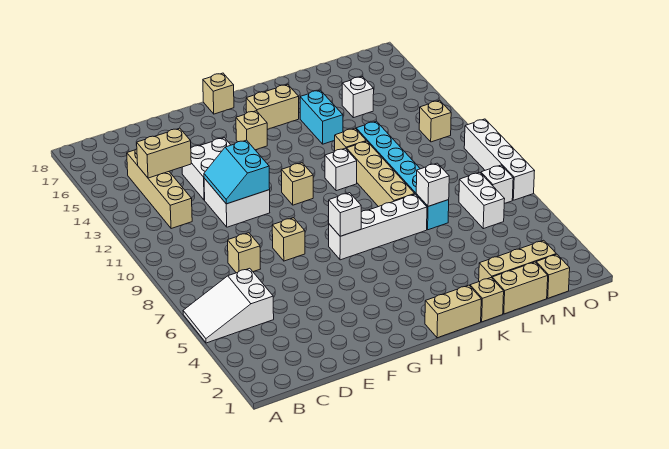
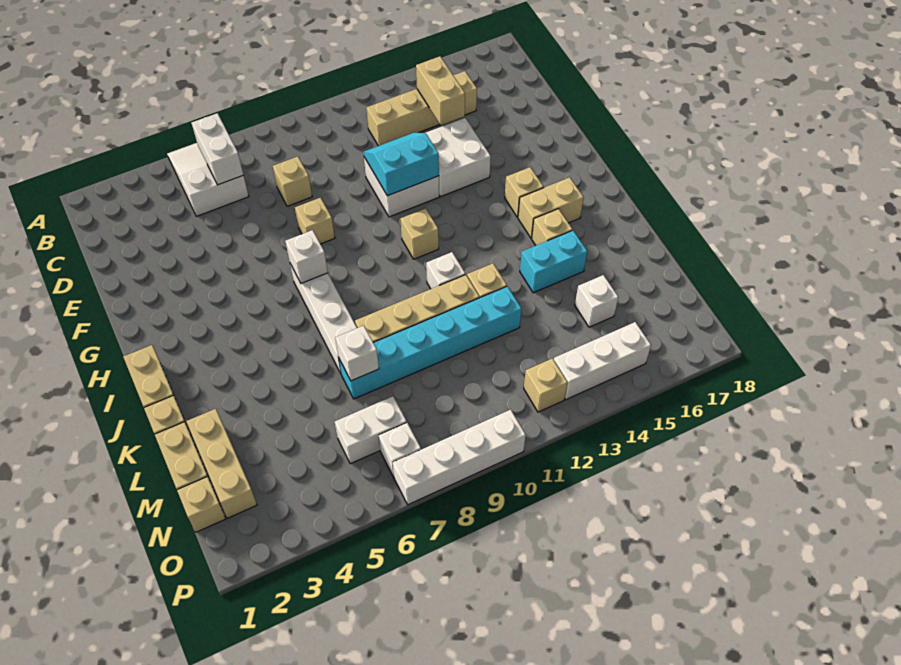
none -> white brick B6:C6 level 2
tan brick H18 level 1 -> tan brick J15 level 1
tan brick I16:J16 level 1 -> tan brick I15:I16 level 1
none -> white brick O13:O15 level 1

